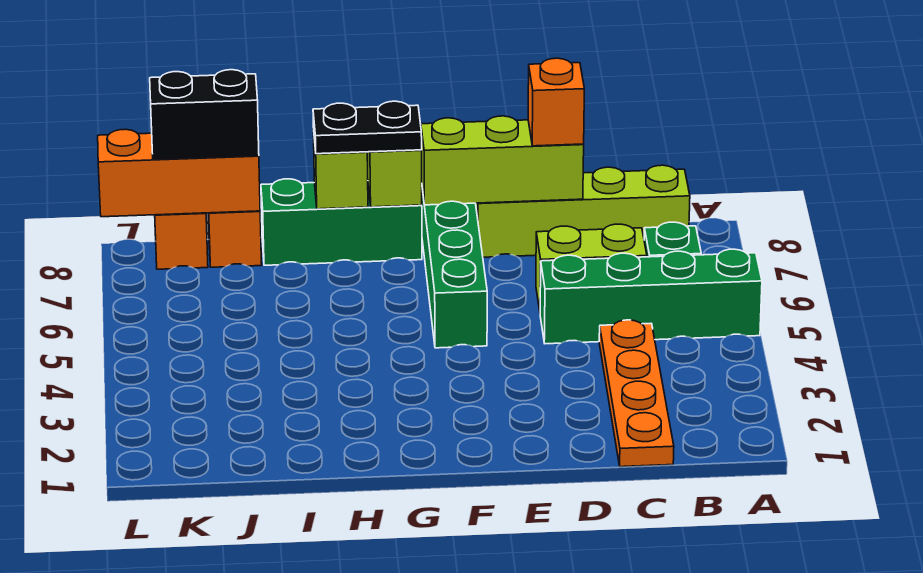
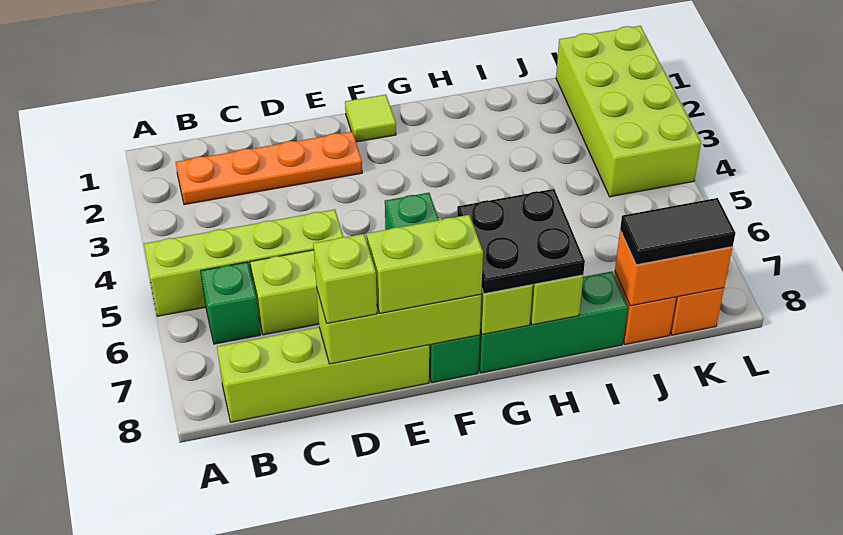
green brick A5:D5 level 1 -> lime brick A5:D5 level 1
orange plate C1:C4 level 1 -> orange plate B2:E2 level 1
orange brick D8 level 3 -> lime brick D8 level 3
none -> lime brick E8:F8 level 3
none -> lime tile F1 level 1
black plate G8:H8 level 3 -> black plate G7:H8 level 3
orange brick J8:L8 level 2 -> orange brick J8:K8 level 2
black brick J8:K8 level 3 -> black tile J8:K8 level 3
none -> lime brick K1:L4 level 1

